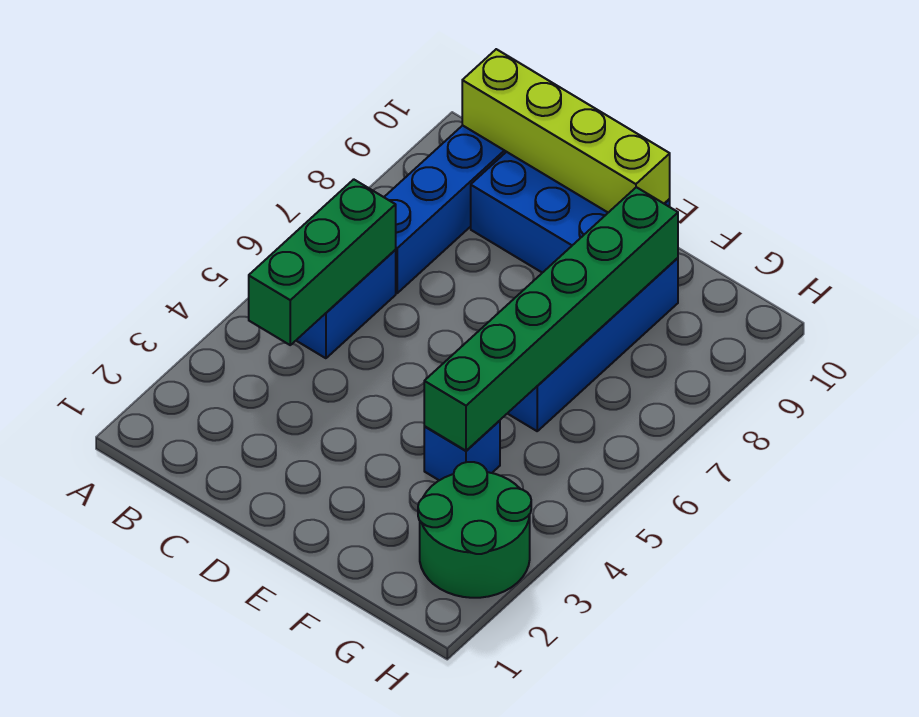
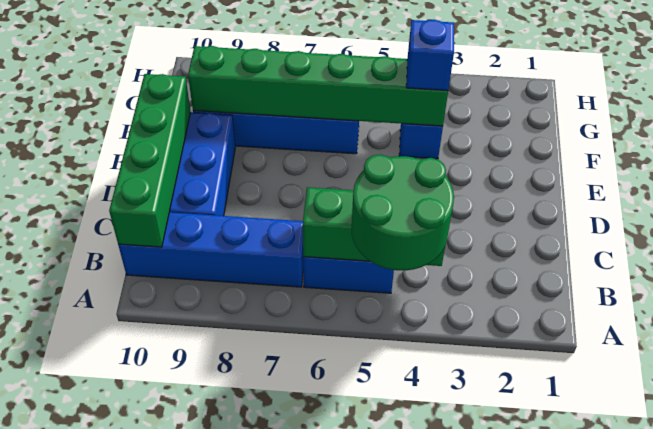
lime brick B10:E10 level 2 -> green brick B10:E10 level 2
none -> blue brick F4 level 3
green round brick G2:H3 level 1 -> green round brick A4:B5 level 3

